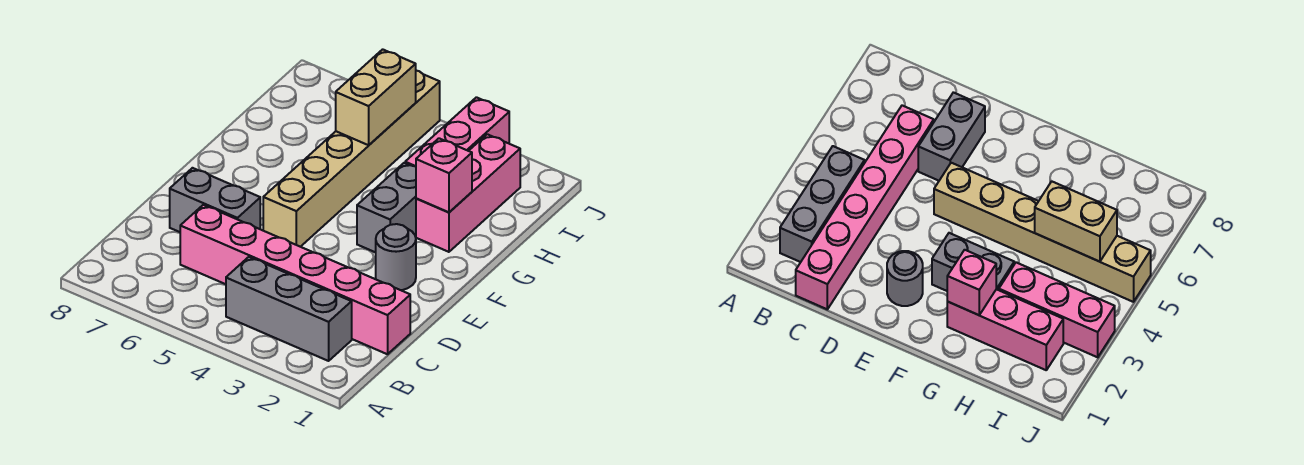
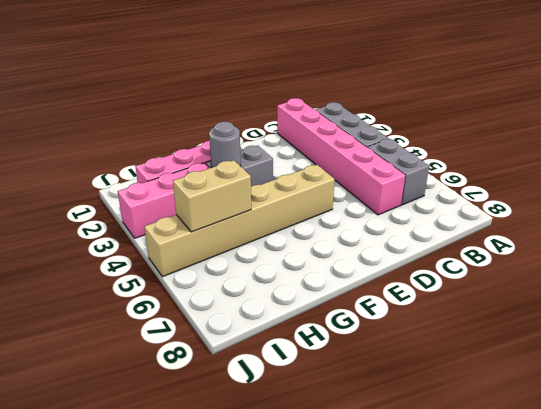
grey brick D6:D7 level 1 -> grey brick B5:B6 level 1
grey round brick E2 level 1 -> grey round brick G3 level 2
pink brick G2 level 2 -> none

